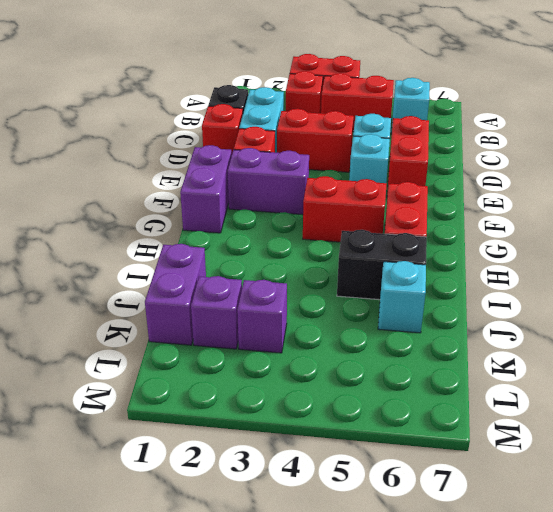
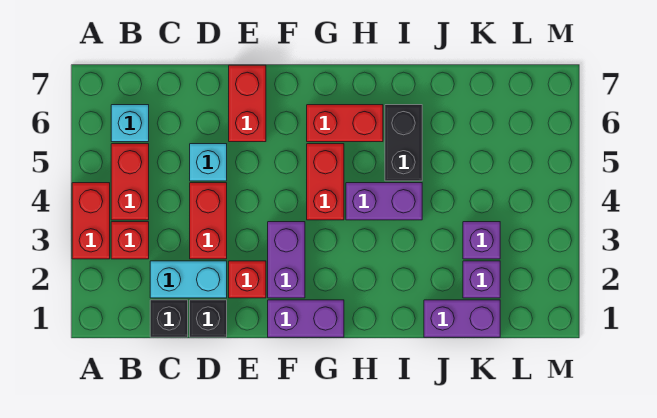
red brick D1 level 1 -> black brick D1 level 1
red brick D6:E6 level 1 -> red brick E6:E7 level 1
cyan brick E5 level 1 -> none
none -> purple brick H4:I4 level 1
cyan brick J6 level 1 -> none

